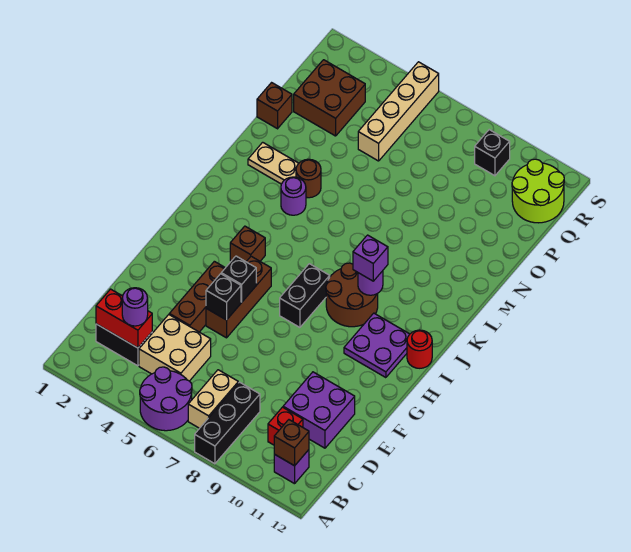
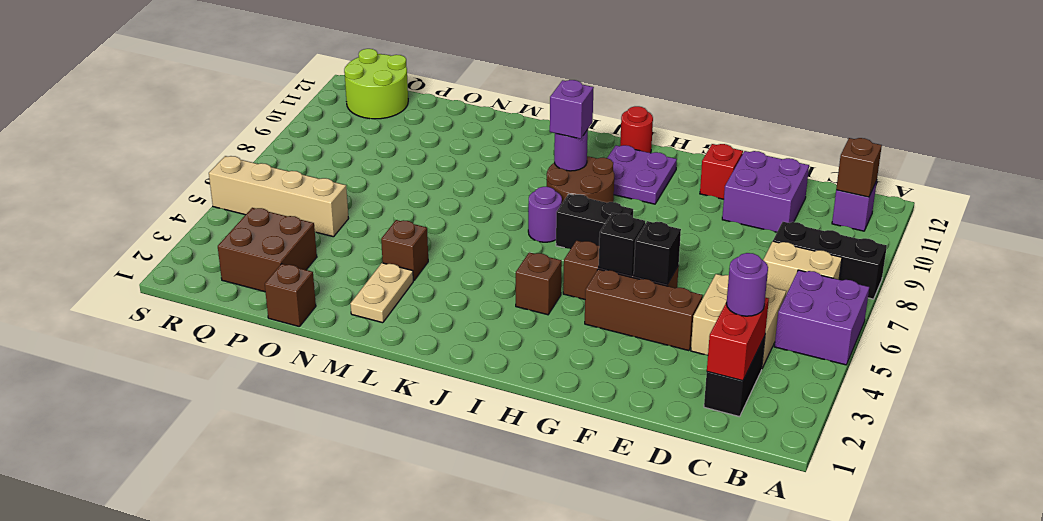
purple round brick A5:B6 level 1 -> purple brick A5:B6 level 1
red brick C10 level 1 -> red brick F11 level 1
purple round brick L4 level 1 -> purple round brick J7 level 1
brown round brick M4 level 1 -> brown brick M4 level 1
black brick R9 level 1 -> none

